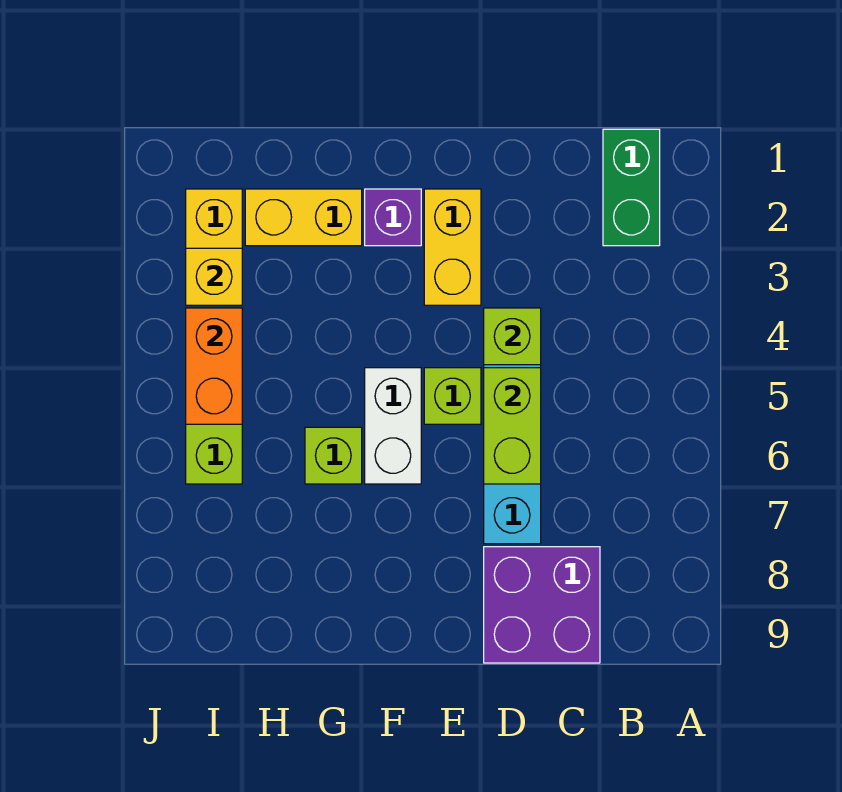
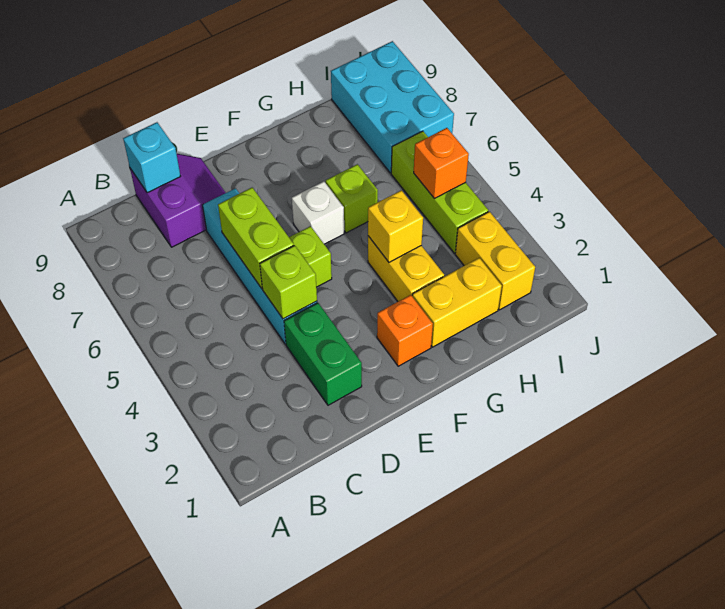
green brick B1:B2 level 1 -> green brick D2:D3 level 1
purple brick C8:D9 level 1 -> purple slope C8:D9 level 1 top C
none -> cyan brick C9 level 2
yellow brick E2:E3 level 1 -> yellow brick G3:G4 level 1
purple brick F2 level 1 -> orange brick F2 level 1
white brick F5:F6 level 1 -> white brick F6 level 1
yellow brick I3 level 2 -> yellow brick G4 level 2
orange brick I4:I5 level 2 -> orange brick I5 level 2
none -> cyan brick I7:J9 level 1

